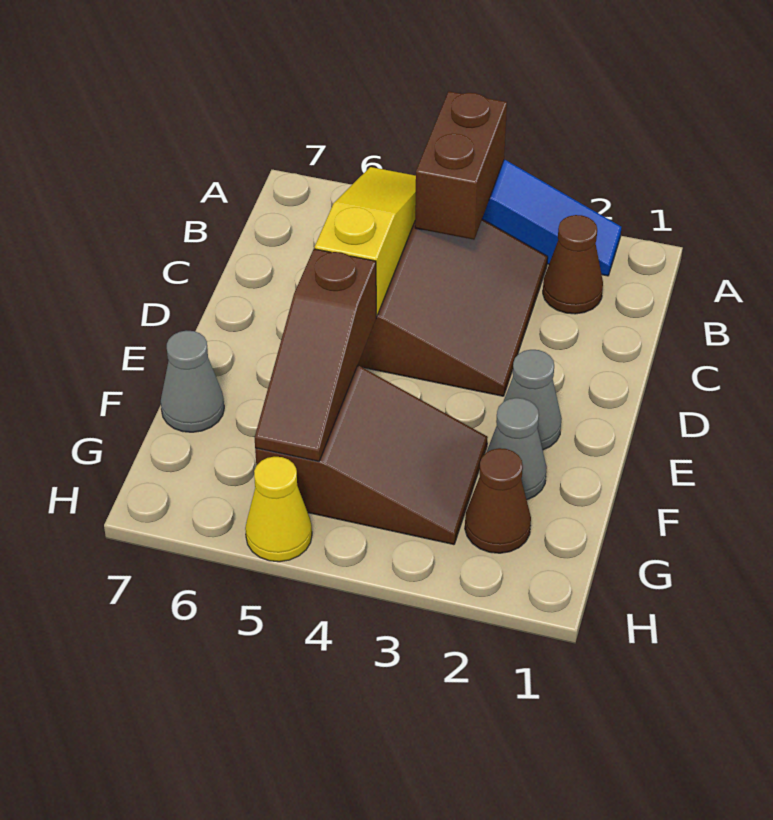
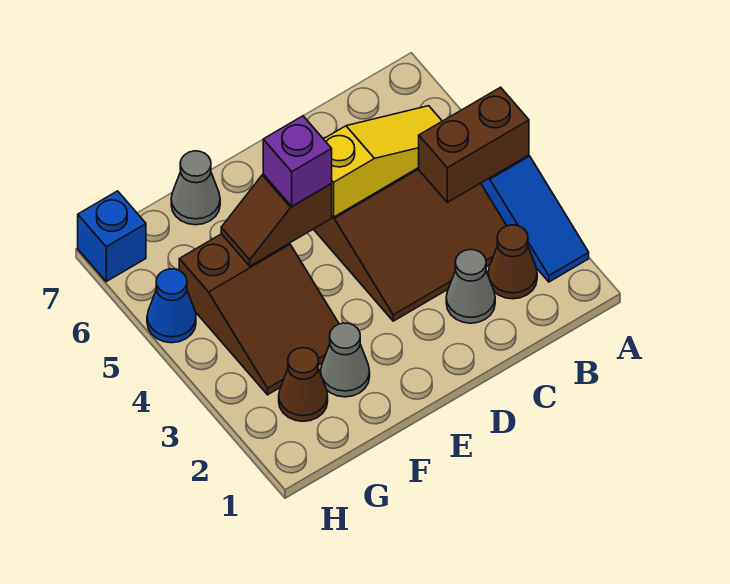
grey cone E2 level 1 -> grey cone C2 level 1
brown slope E5:G5 level 2 top E -> brown slope E5:F5 level 2 top E
none -> purple brick E5 level 3
yellow cone H5 level 1 -> blue cone H5 level 1
none -> blue brick H7 level 1

